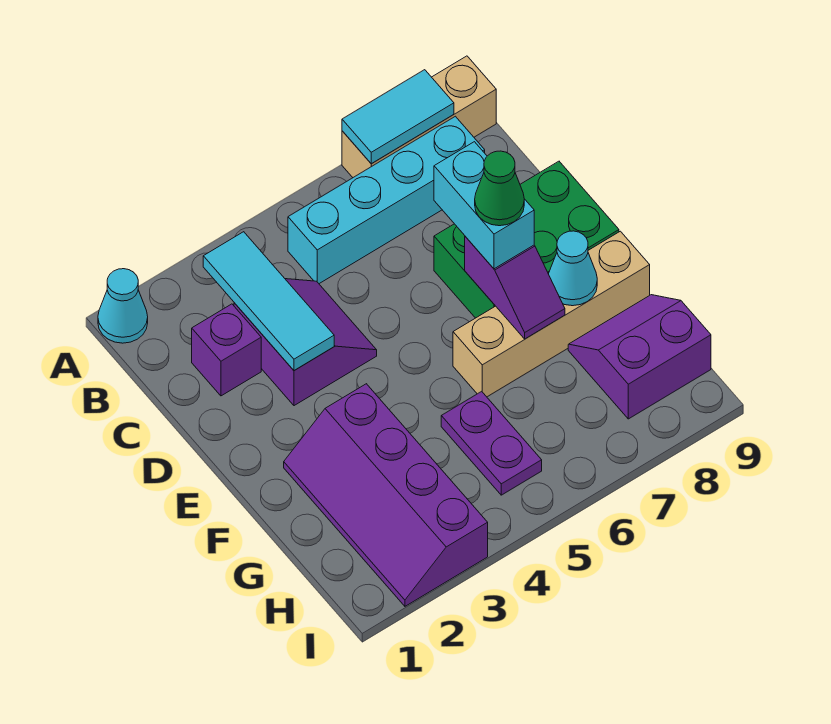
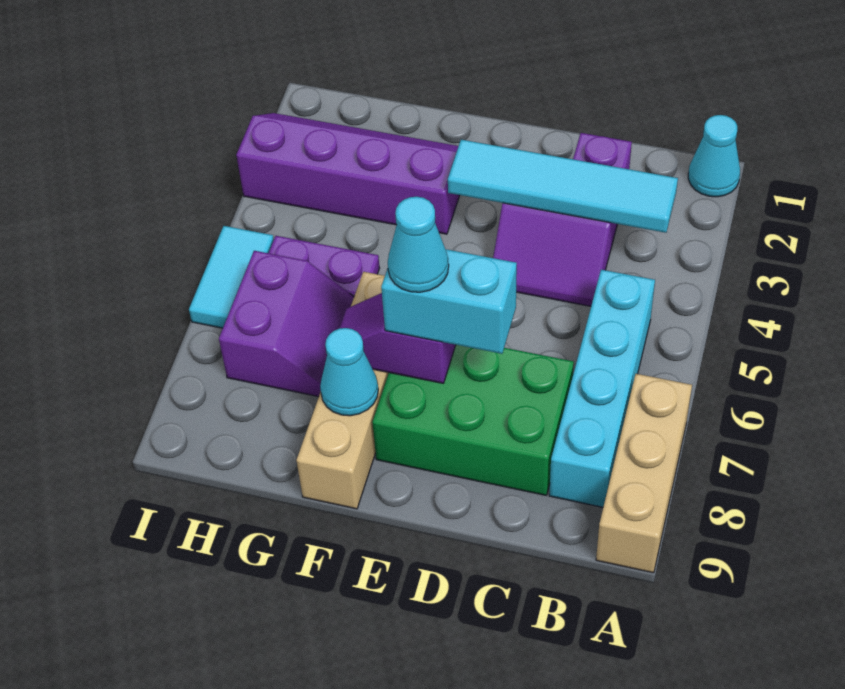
cyan tile A7:A8 level 2 -> cyan tile I5:I6 level 1
cyan tile B3:D3 level 2 -> cyan tile B3:E3 level 2
green brick D7:E9 level 1 -> green brick C7:E8 level 1
green cone E7 level 4 -> cyan cone E7 level 4
purple slope G8:H9 level 1 top H -> purple slope G6:H7 level 1 top H

